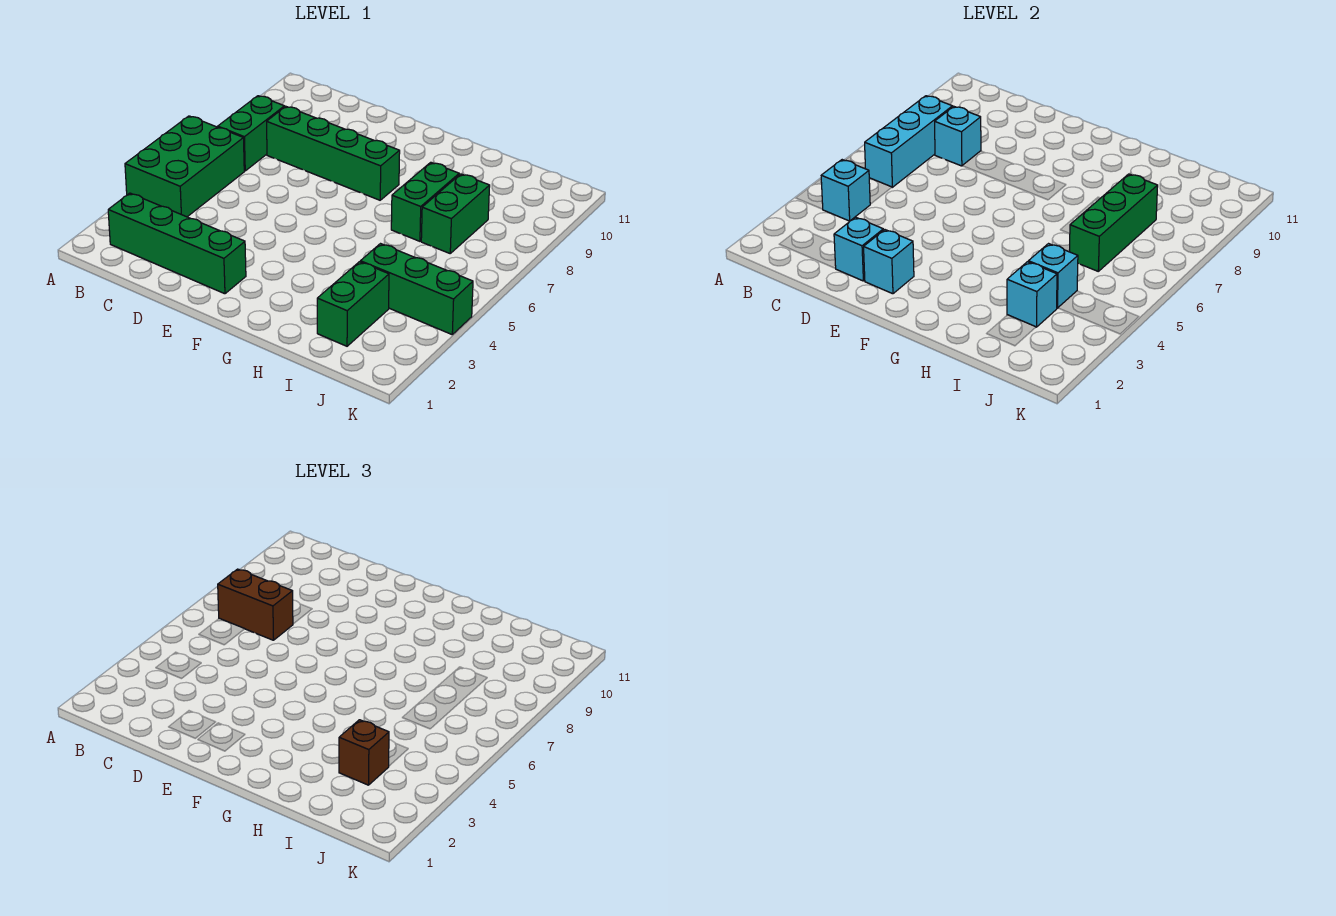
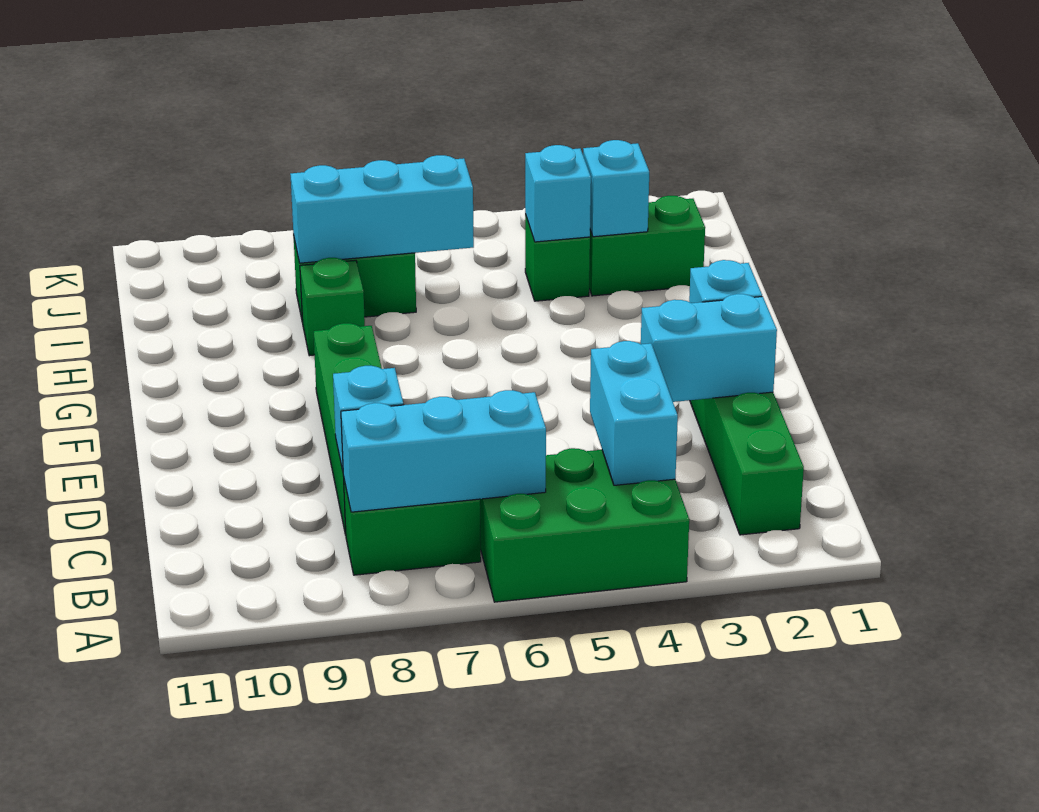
cyan brick B4 level 2 -> cyan brick B4:C4 level 2
brown brick B7:C7 level 3 -> none
cyan brick D2 level 2 -> cyan brick D2:D3 level 2
green brick H7:H8 level 1 -> green brick H8 level 1
brown brick I3 level 3 -> none
green brick I4:K4 level 1 -> green brick I4 level 1
green brick I6:I8 level 2 -> cyan brick I6:I8 level 2

